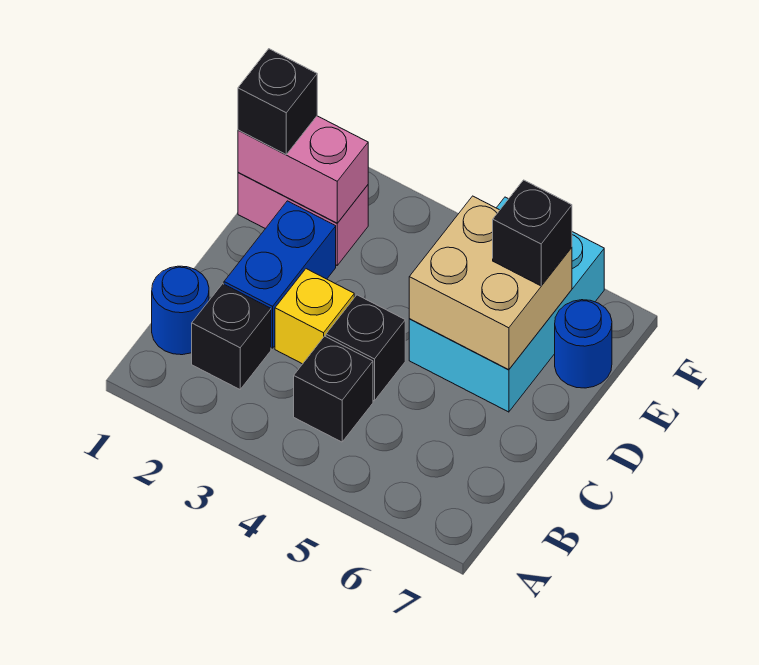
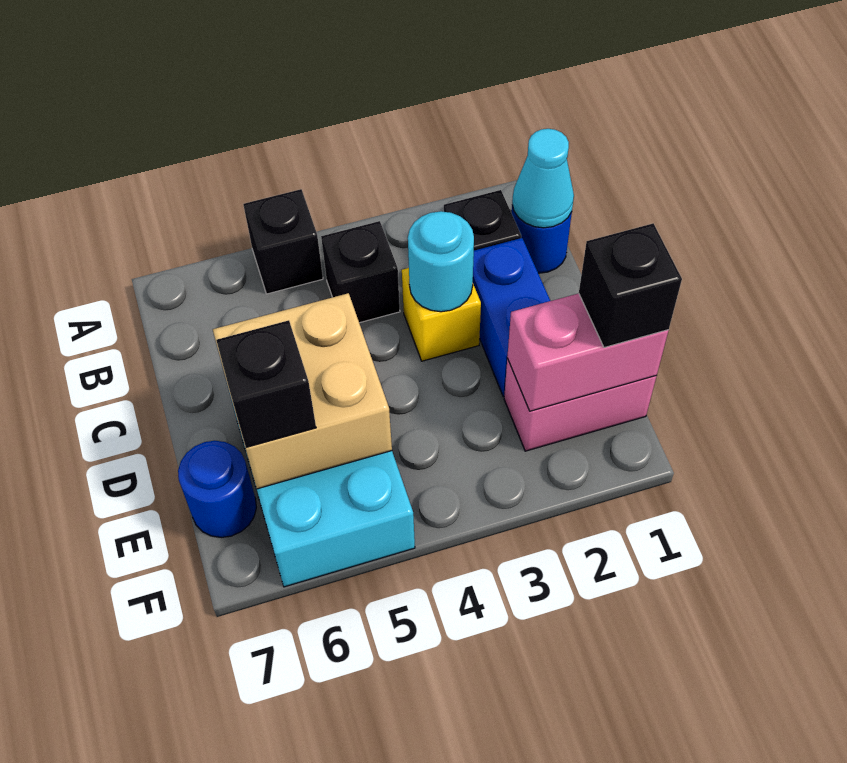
none -> cyan cone B1 level 2
none -> cyan round brick C3 level 2
black brick C4 level 1 -> black brick A5 level 1

